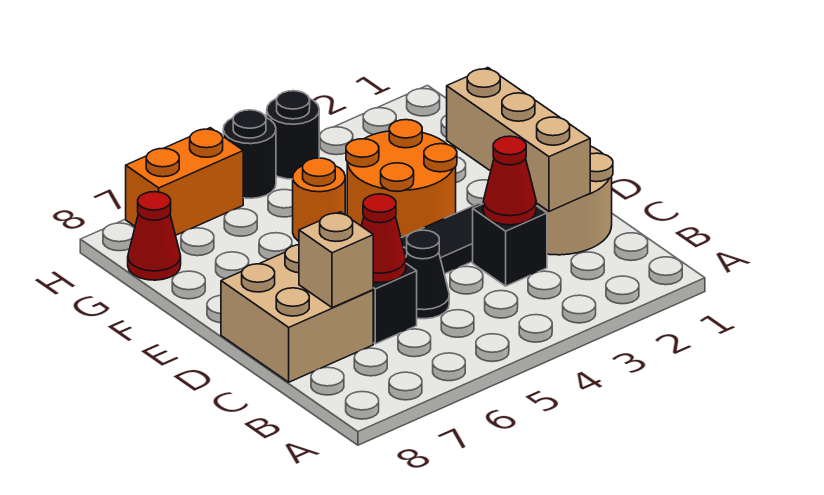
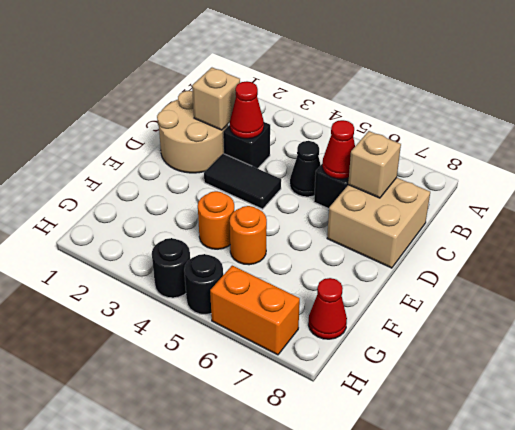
tan brick C2:E2 level 2 -> tan brick C2 level 2
orange round brick E3:F4 level 1 -> orange round brick F4 level 1

